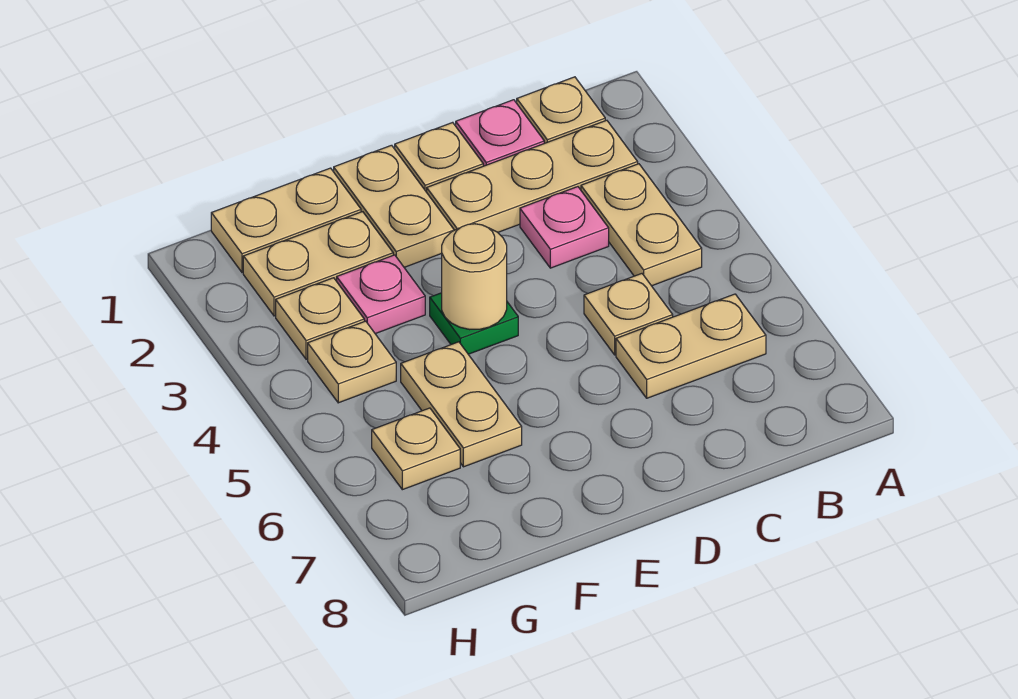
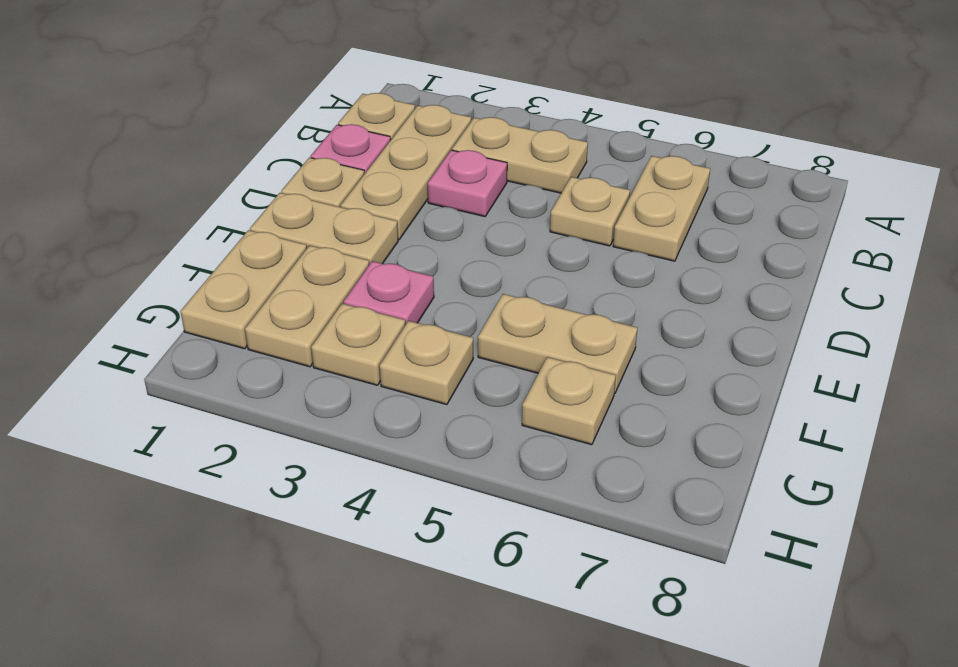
green plate E4 level 1 -> none
tan round brick E4 level 2 -> none

